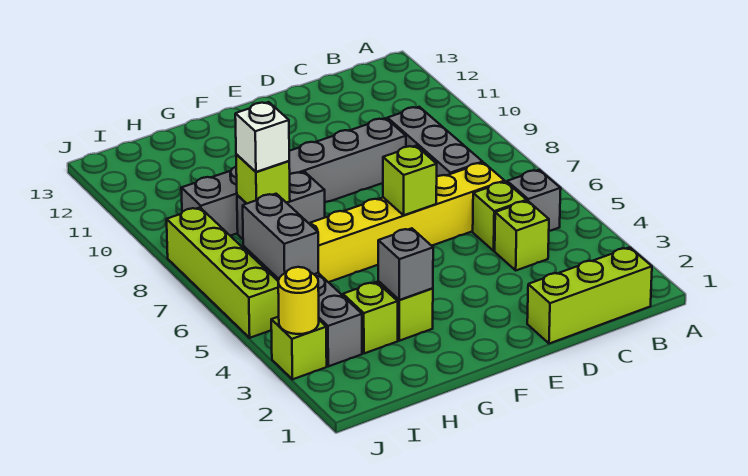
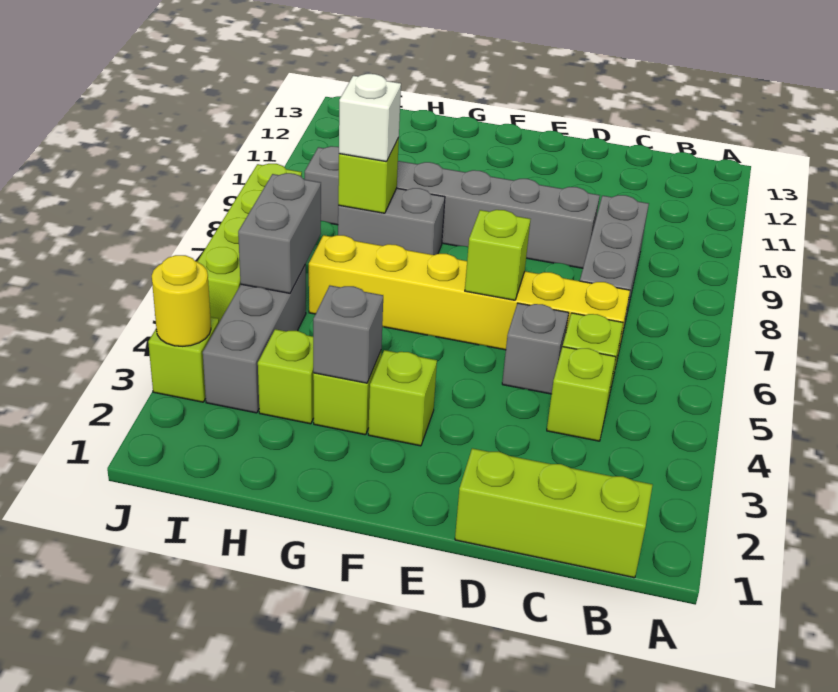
grey brick B5 level 1 -> grey brick D5 level 1
none -> lime brick F3 level 1

